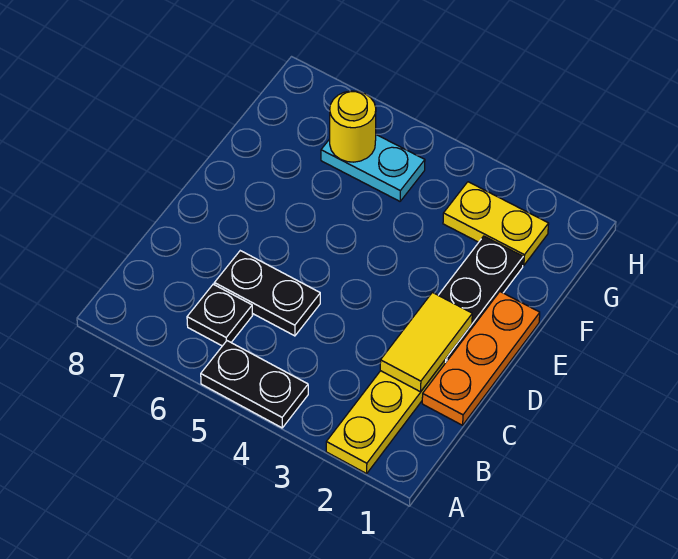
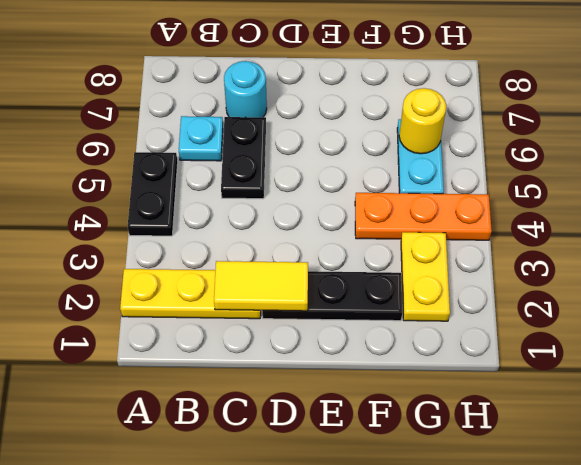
black plate B6 level 1 -> cyan plate B6 level 1
orange plate C1:E1 level 1 -> orange plate F4:H4 level 1
none -> cyan round brick C7 level 1

